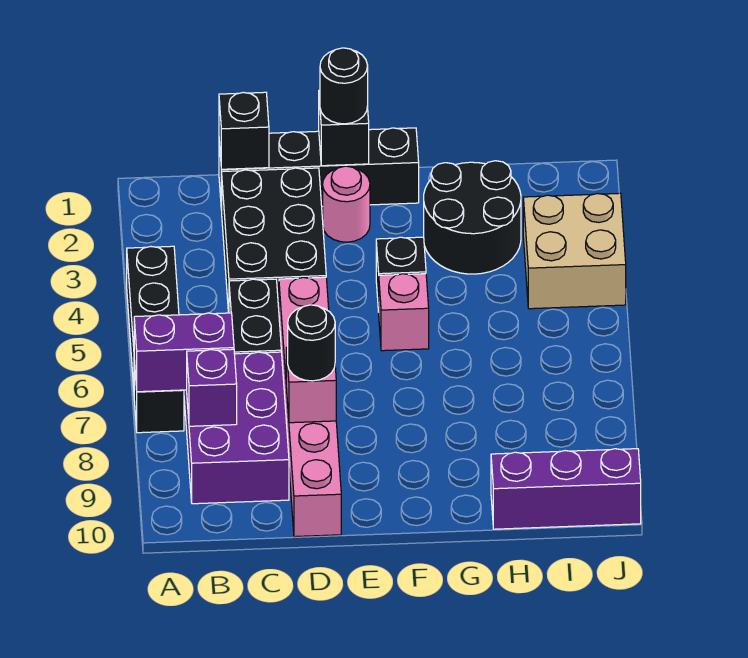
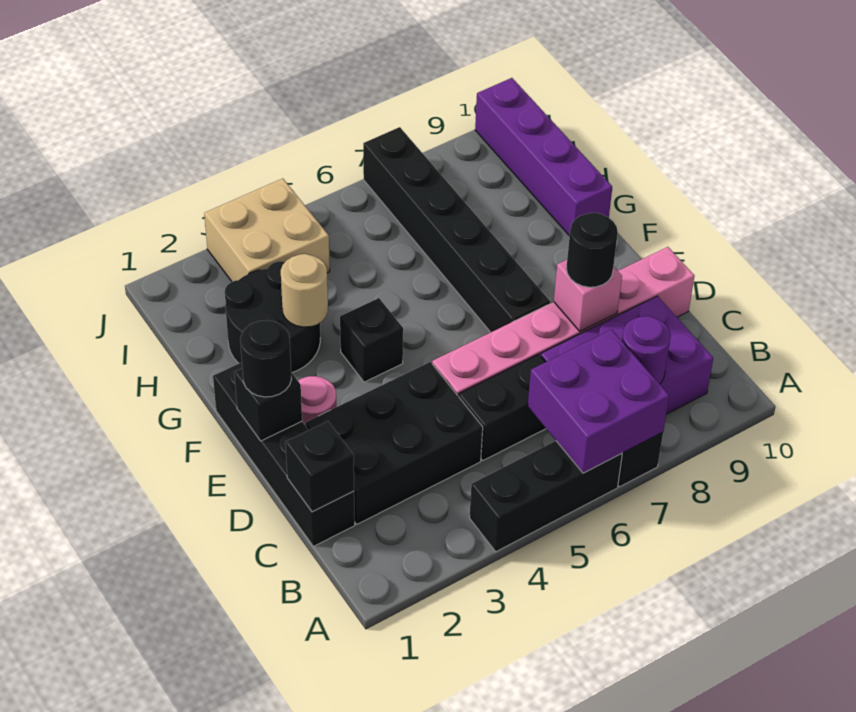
purple brick A7:B7 level 2 -> purple brick A6:B7 level 2
purple brick B8 level 2 -> purple round brick B8 level 2
none -> black brick E7:J7 level 1
pink brick F5 level 1 -> none
none -> tan round brick G3 level 2
purple brick H10:J10 level 1 -> purple brick G10:J10 level 1

